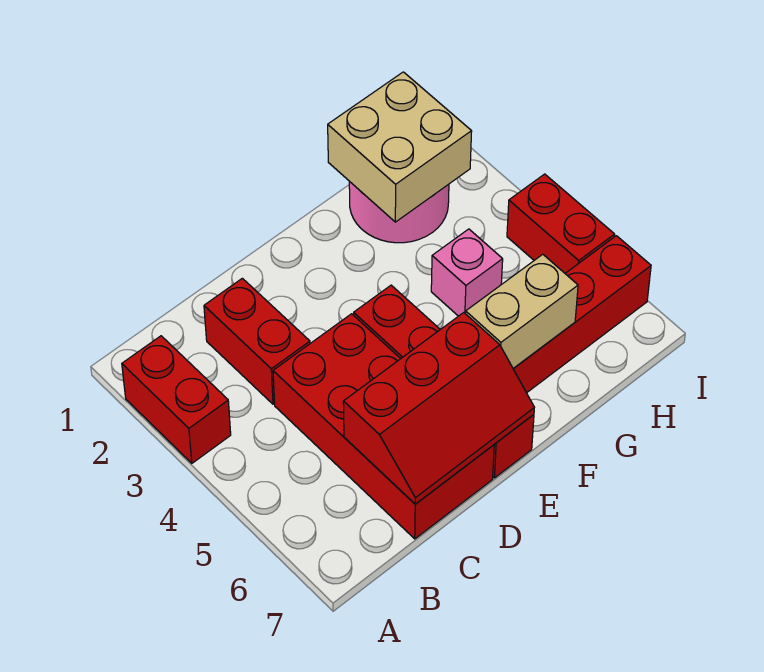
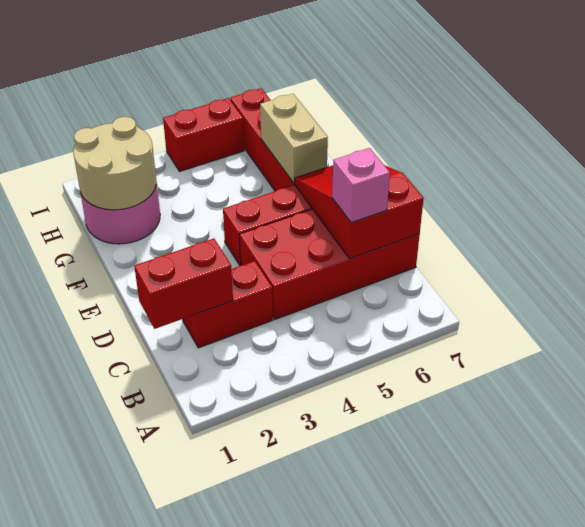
red brick A2:A3 level 1 -> red brick C1:C2 level 2
red slope C6:E7 level 2 top 6 -> red slope C6:E7 level 2 top C
tan brick G1:H2 level 2 -> tan round brick G1:H2 level 2
pink brick G4 level 1 -> pink brick C6 level 3

